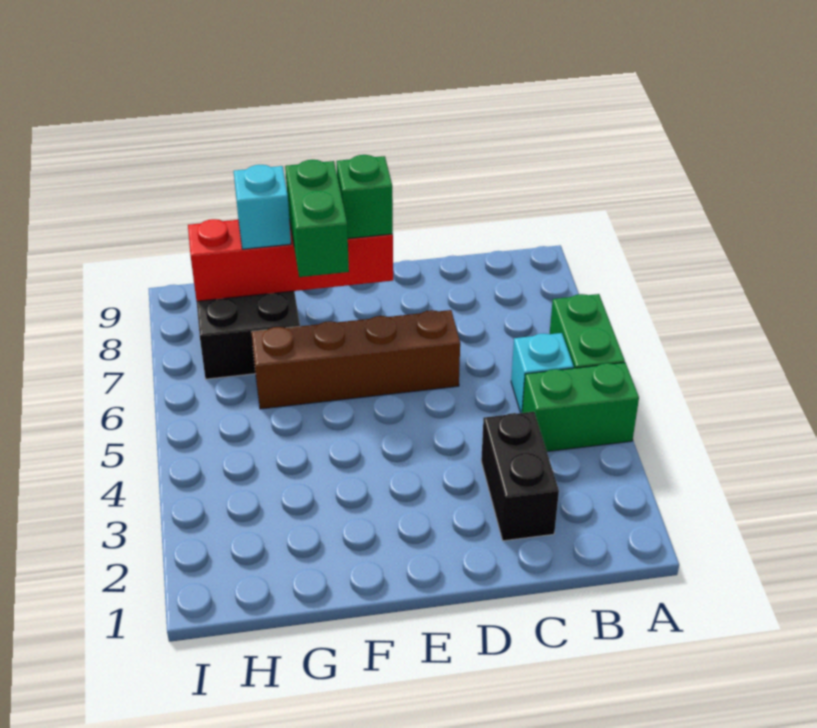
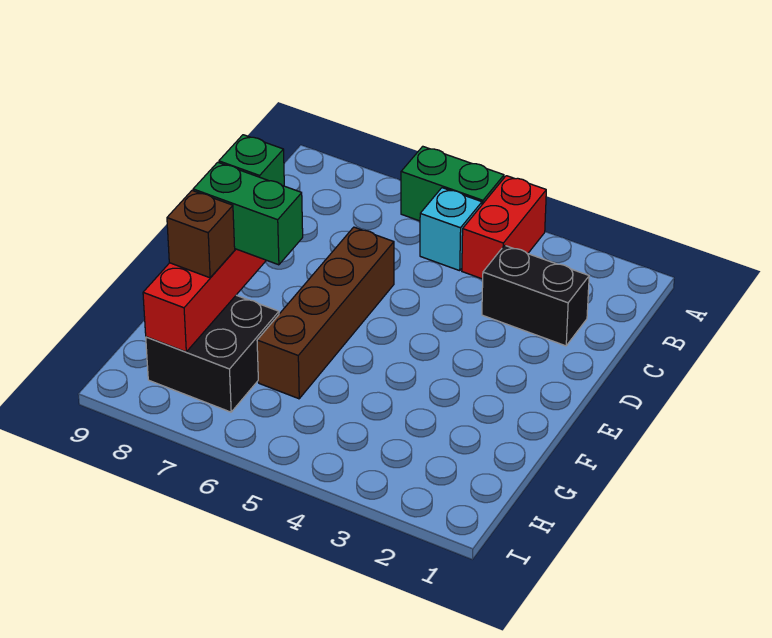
green brick A4:B4 level 1 -> red brick A4:B4 level 1
cyan brick G8 level 3 -> brown brick G8 level 3

